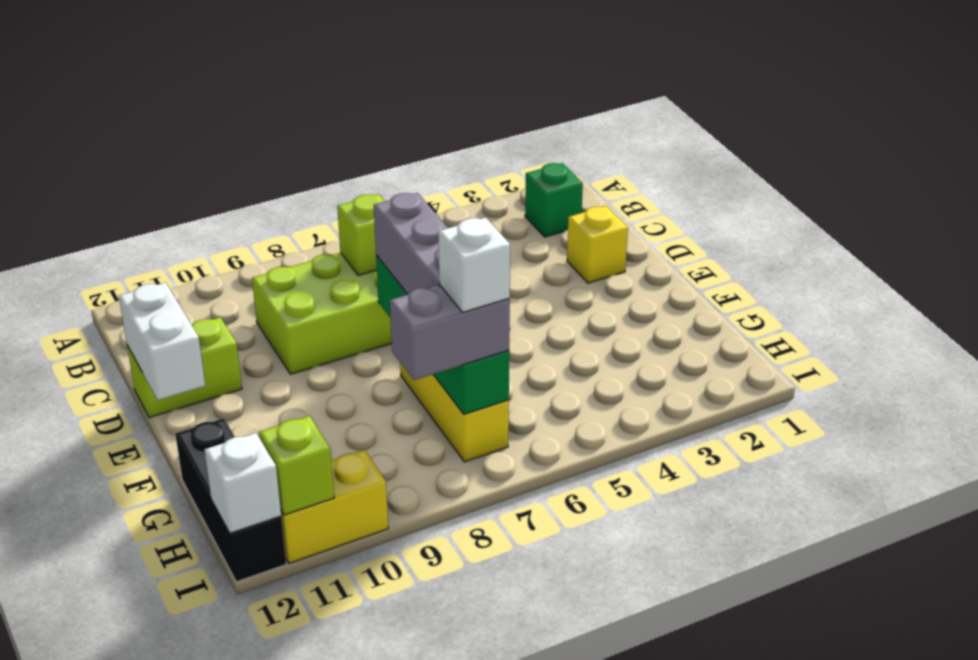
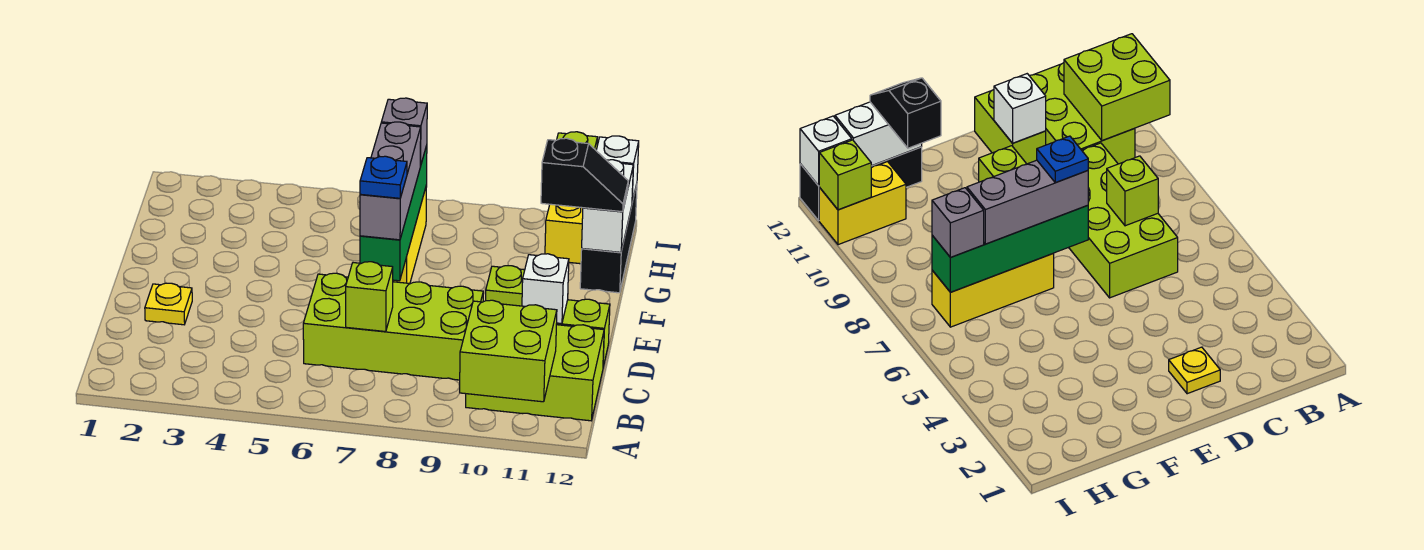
none -> lime brick A10:B11 level 2
green brick B2 level 1 -> none
none -> lime brick B10:C12 level 1
yellow brick D2 level 1 -> yellow plate D2 level 1
white brick D12:E12 level 2 -> white brick G12:H12 level 2
none -> blue plate E7 level 4
none -> lime brick E10 level 1
none -> black slope G11:G12 level 3 top 11
grey brick H7:H8 level 3 -> grey brick H7 level 3
white brick H7 level 4 -> white brick D11 level 2
yellow brick I10:I11 level 1 -> yellow brick H11:I11 level 1

